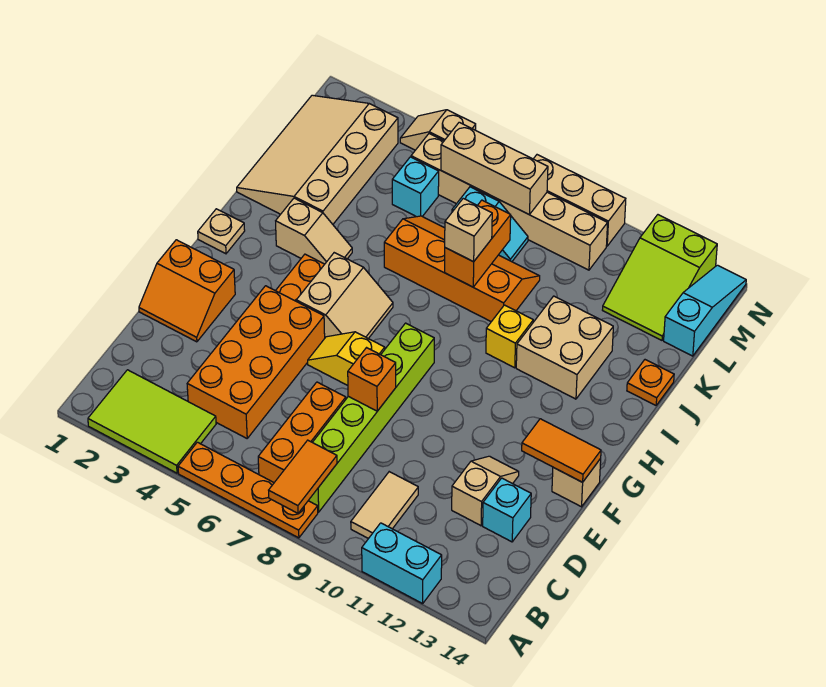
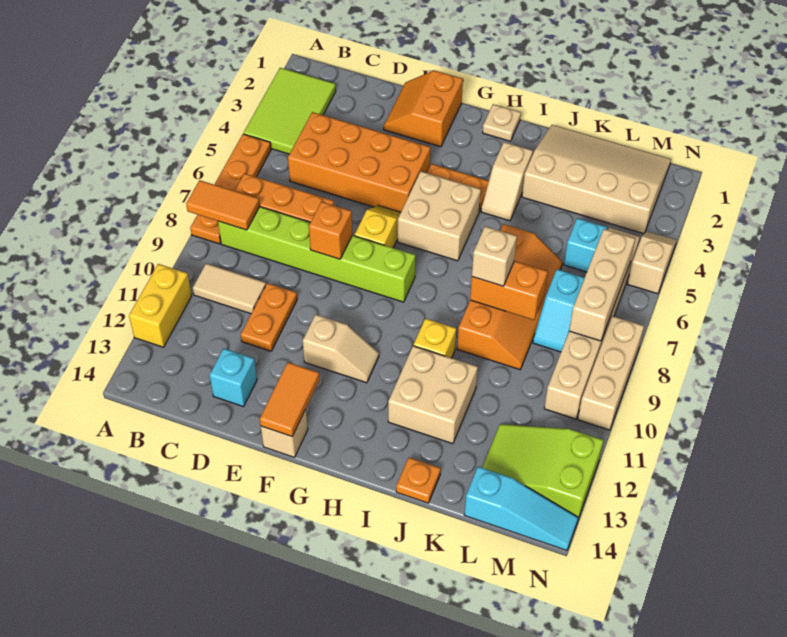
cyan brick A11:A12 level 1 -> yellow brick A11:A12 level 1
none -> orange plate D10:D11 level 1
tan slope D12:E12 level 1 top D -> tan slope F11:G11 level 1 top F
tan slope G5:H6 level 1 top 5 -> tan brick G5:H6 level 1

